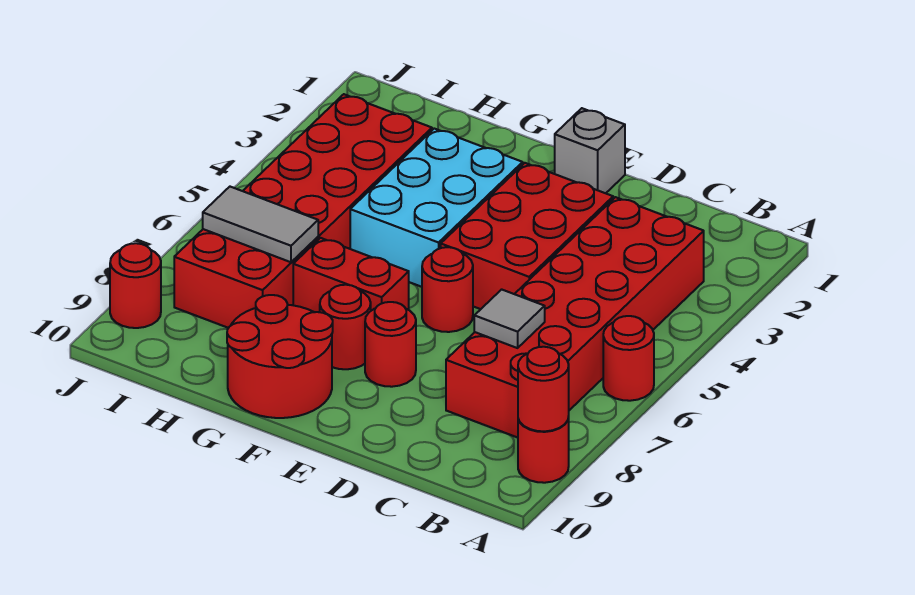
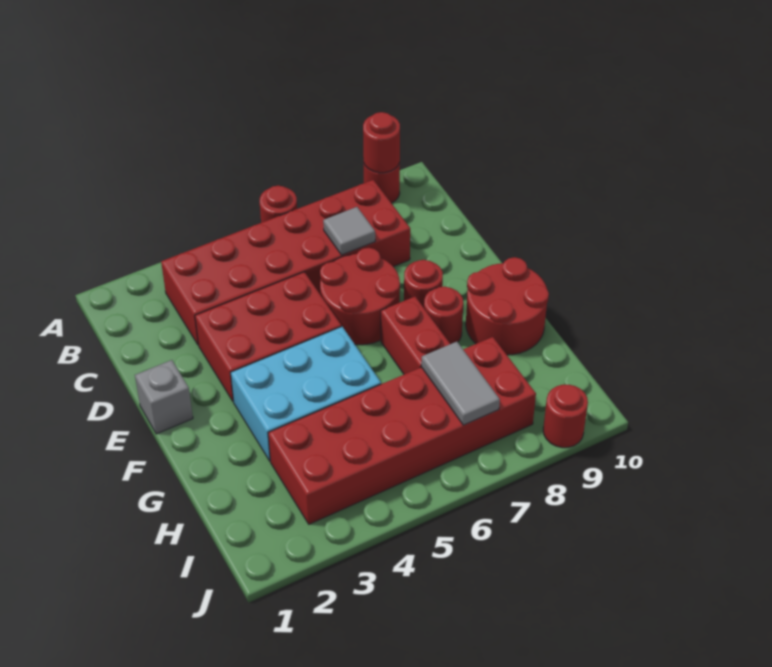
red round brick E6 level 1 -> red round brick D6:E7 level 1

